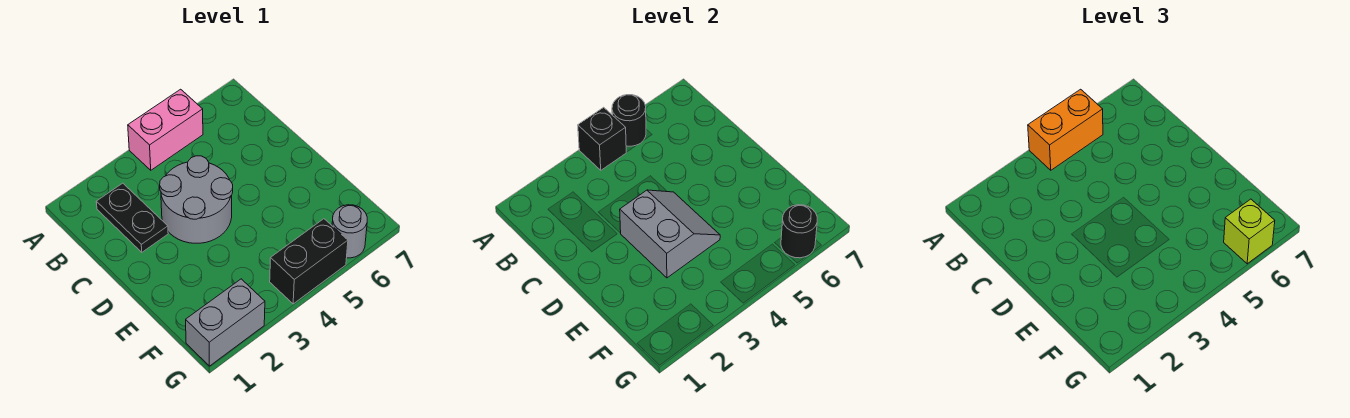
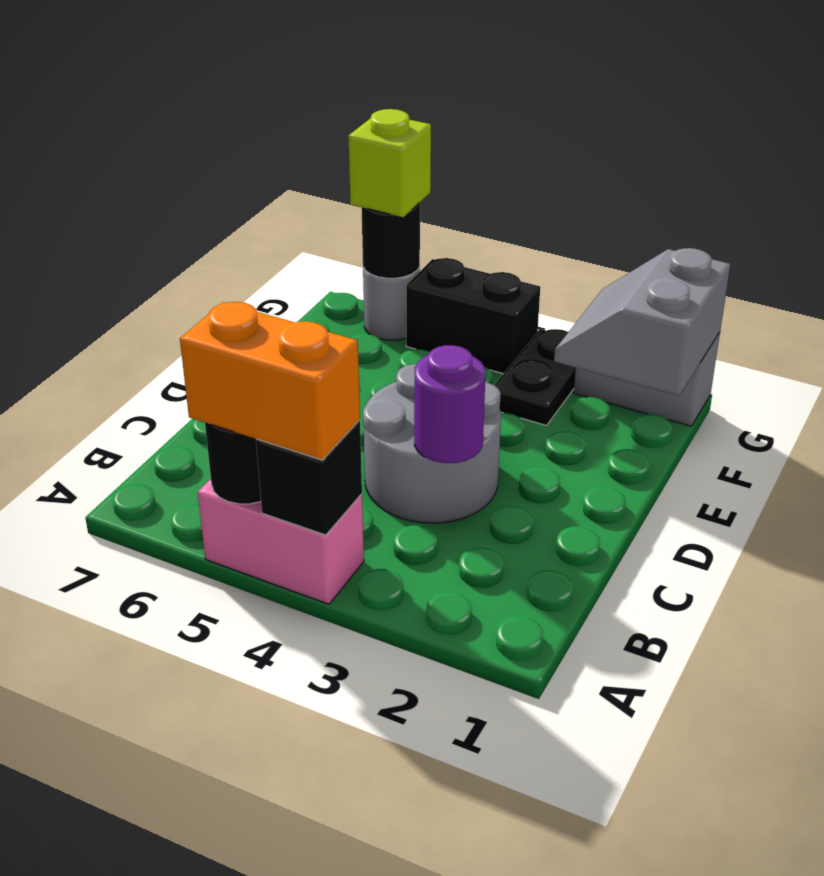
black plate B2:C2 level 1 -> black plate F3:G3 level 1
none -> purple round brick C3 level 2
grey slope D3:E4 level 2 top 3 -> grey slope F1:G2 level 2 top 1

